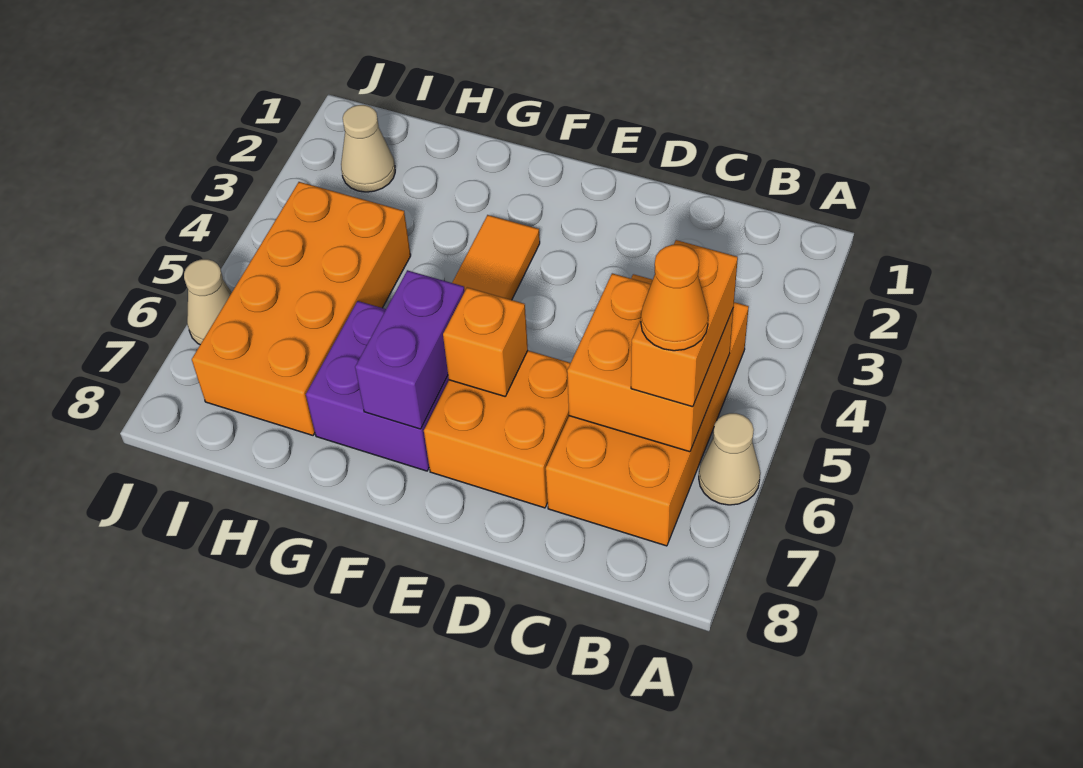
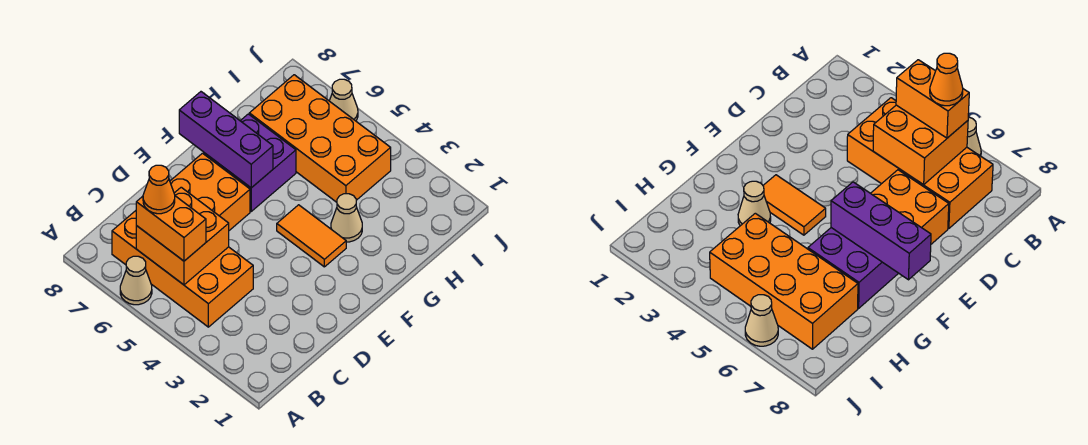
orange brick E6 level 2 -> none
purple brick F6:F7 level 2 -> purple brick F6:F8 level 2
tan cone I2 level 1 -> tan cone G3 level 1

